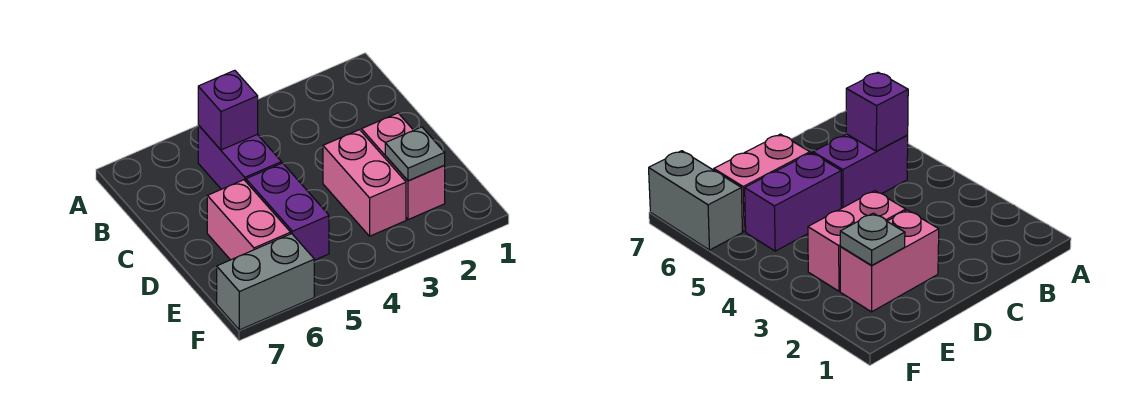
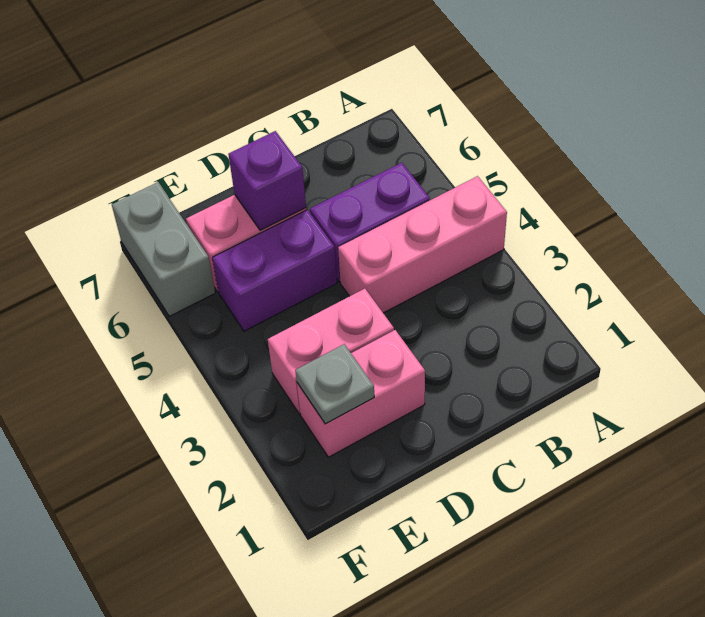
none -> pink brick A4:C4 level 1
purple brick B5 level 2 -> purple brick D6 level 2

